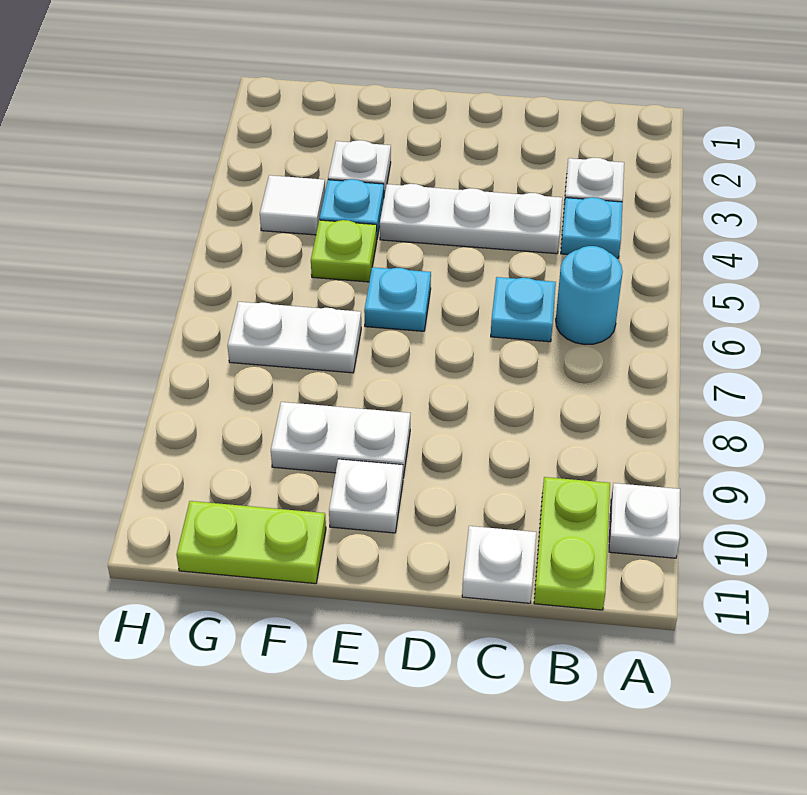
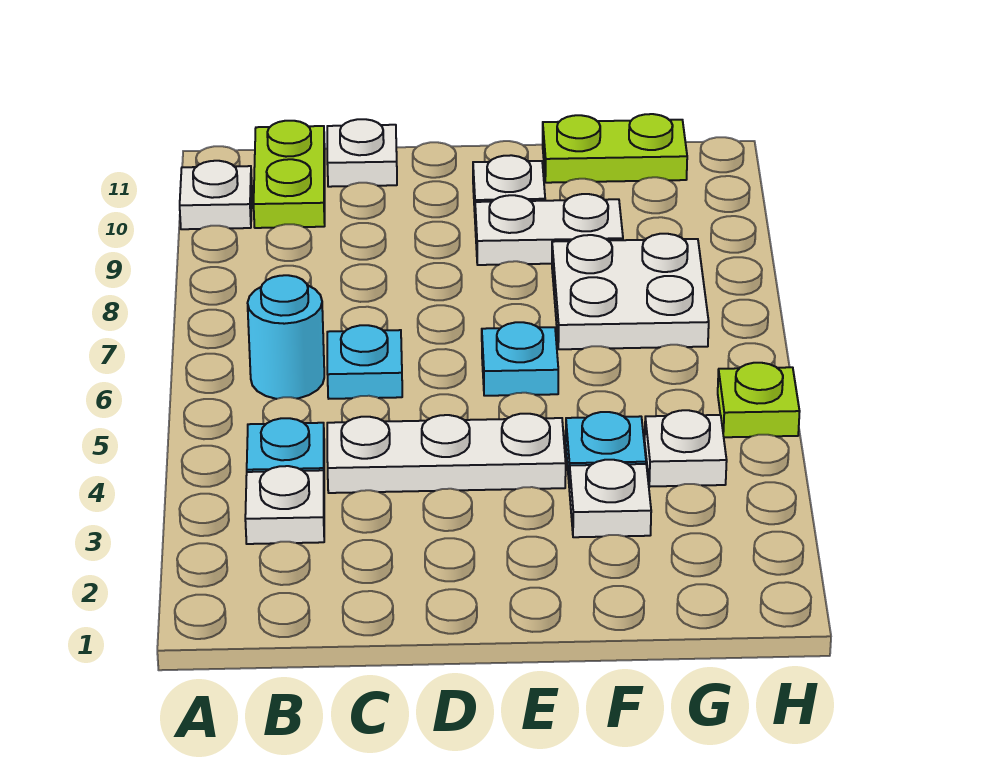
lime plate F5 level 1 -> lime plate H5 level 1
white plate F7:G7 level 1 -> white plate F7:G8 level 1
white tile G4 level 1 -> white plate G4 level 1

